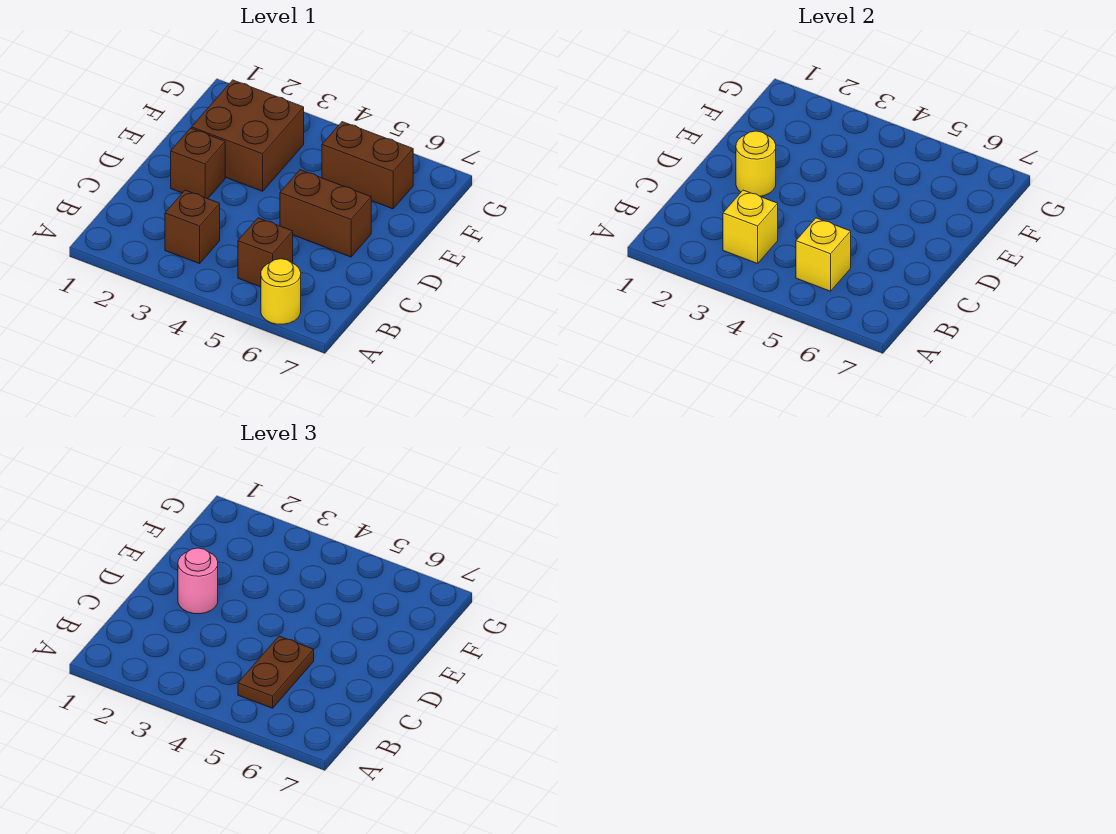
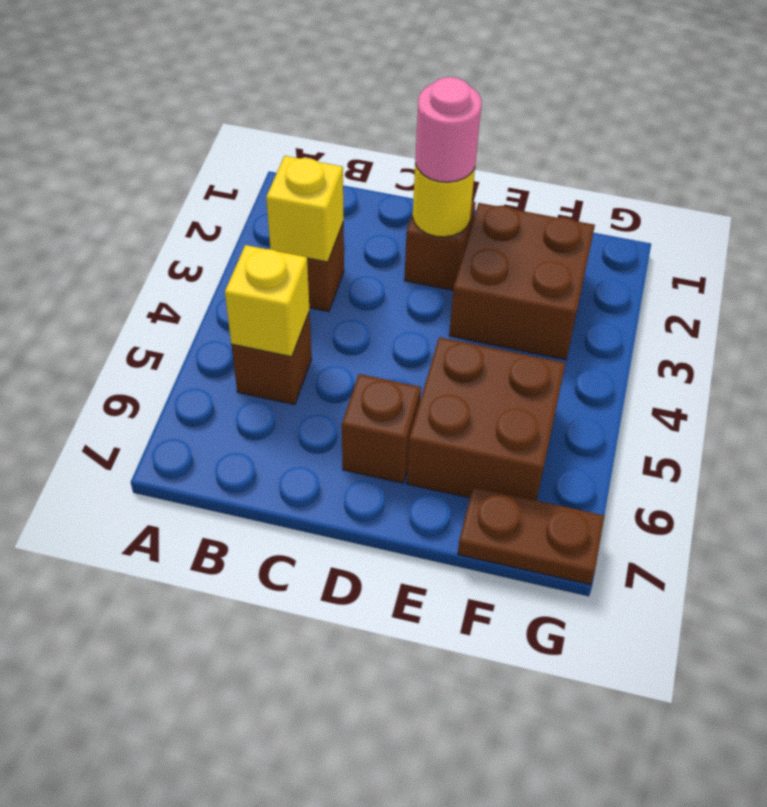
yellow round brick A6 level 1 -> none
brown plate B5:C5 level 3 -> brown plate F7:G7 level 1
brown brick D5:D6 level 1 -> brown brick D6 level 1
brown brick F5:F6 level 1 -> brown brick E5:F6 level 1

